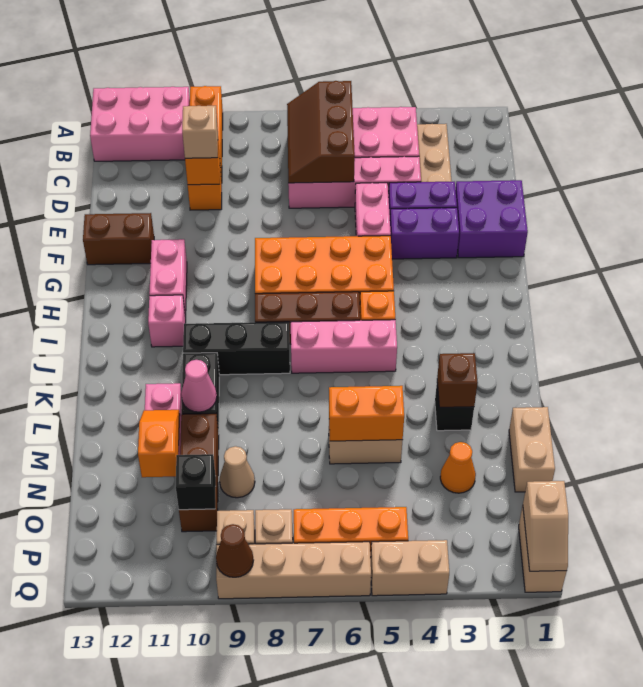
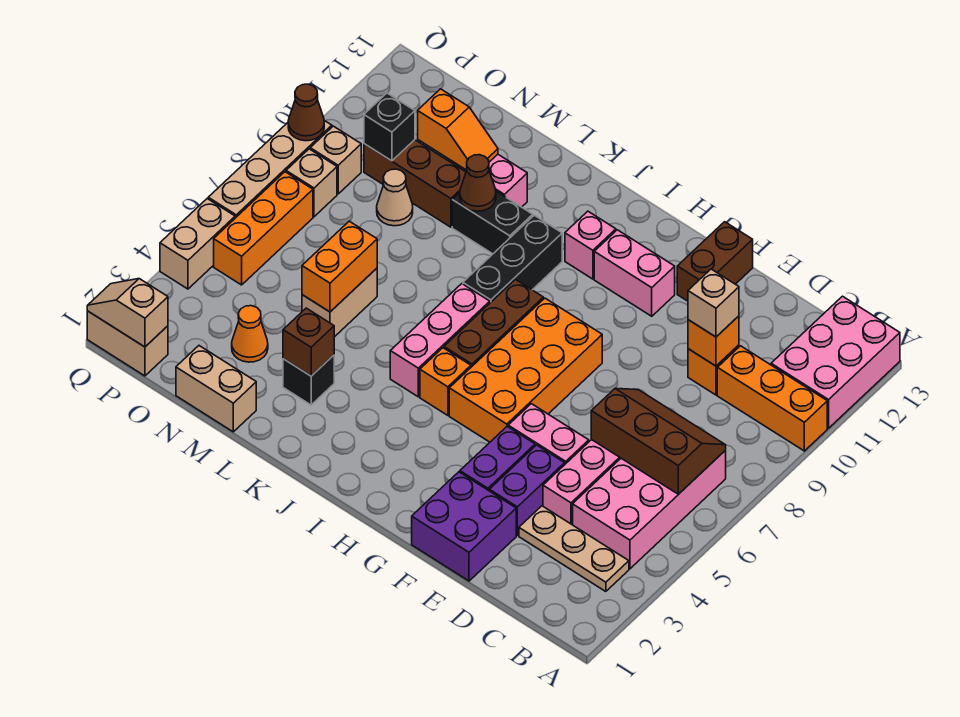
pink cone L10 level 2 -> brown cone L10 level 2

